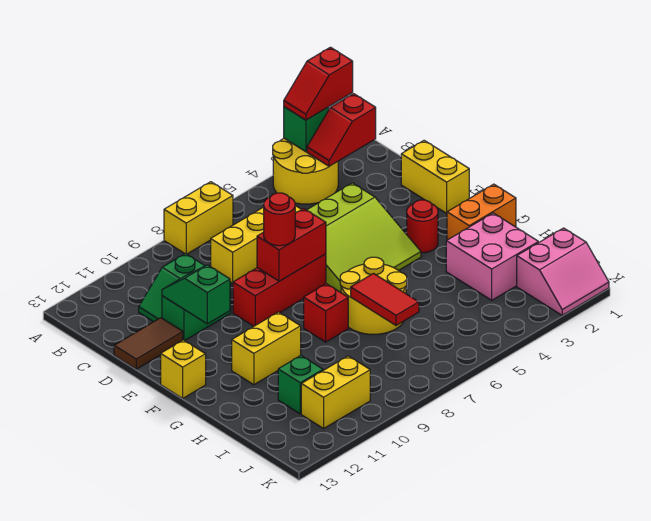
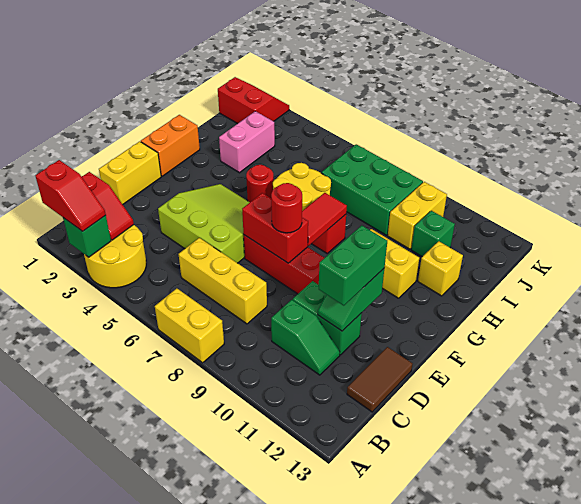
none -> green brick D11:E11 level 3
brown tile D12:D13 level 1 -> brown tile C13:D13 level 1
red round brick F3 level 1 -> red round brick G5 level 1
yellow brick F13 level 1 -> yellow brick H12 level 1
orange brick G1:G2 level 1 -> orange brick F1:G1 level 1
pink brick H2:I3 level 1 -> pink brick H3:I3 level 1
red tile H7:I7 level 2 -> red tile F8:G8 level 2
none -> green brick I7:J9 level 1
pink slope J1:K2 level 1 top J -> red slope J1:K2 level 1 top J
yellow brick J10:J11 level 1 -> yellow brick I10:J10 level 1

